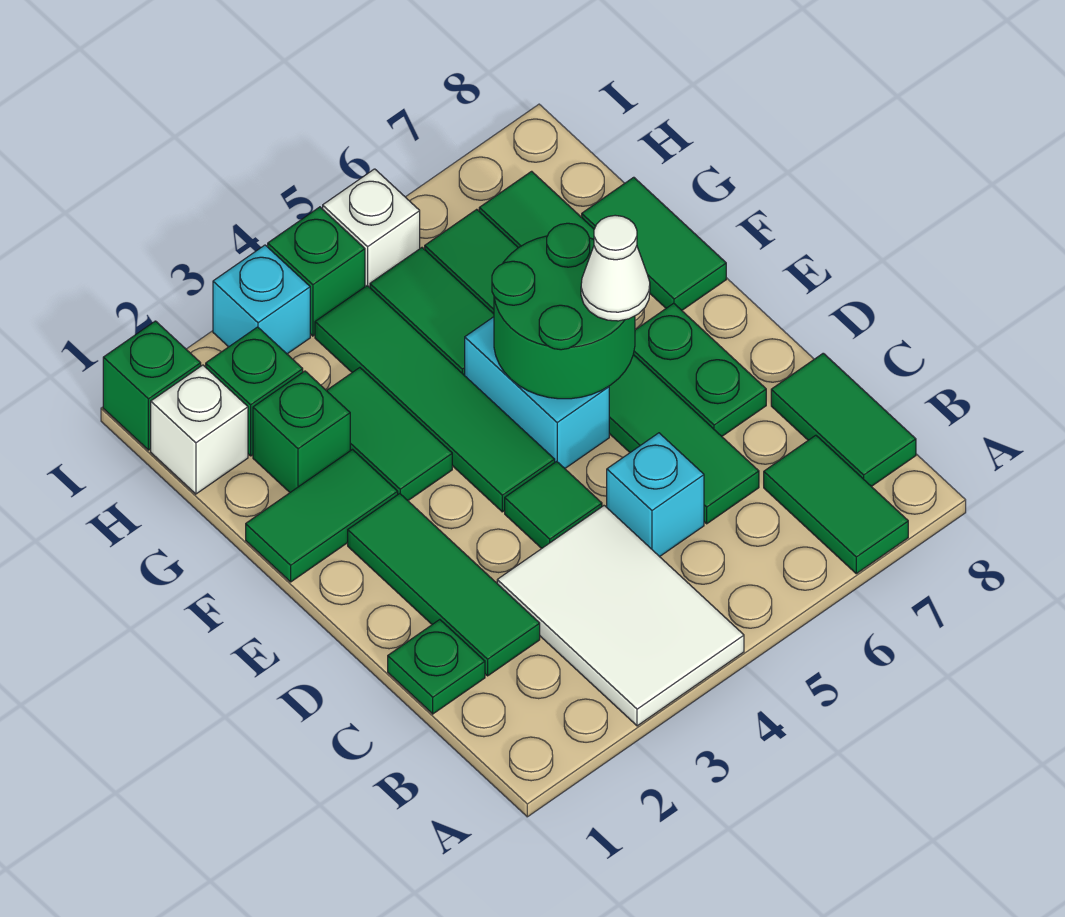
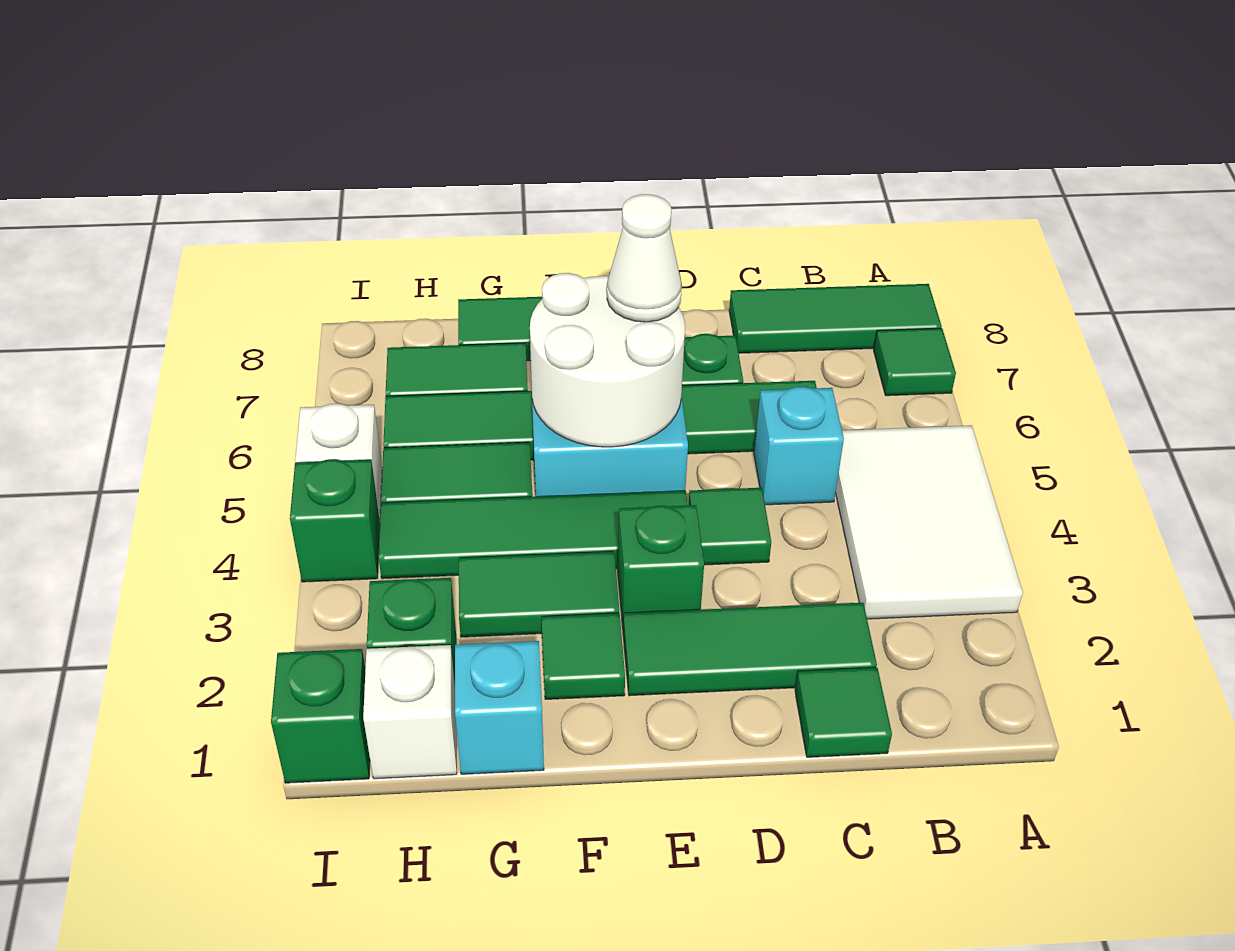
white tile A3:C4 level 1 -> white tile A3:B5 level 1
green tile A7:B7 level 1 -> green tile A7 level 1
green tile B8:C8 level 1 -> green tile A8:C8 level 1
green plate C1 level 1 -> green tile C1 level 1
green round brick E5:F6 level 2 -> white round brick E5:F6 level 2
green tile F1:F2 level 1 -> green tile F2 level 1
green brick G2 level 1 -> green brick E3 level 1
cyan brick I3 level 1 -> cyan brick G1 level 1

